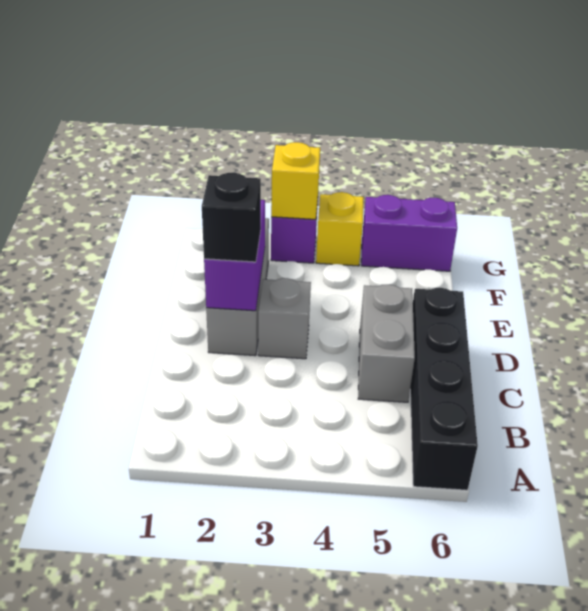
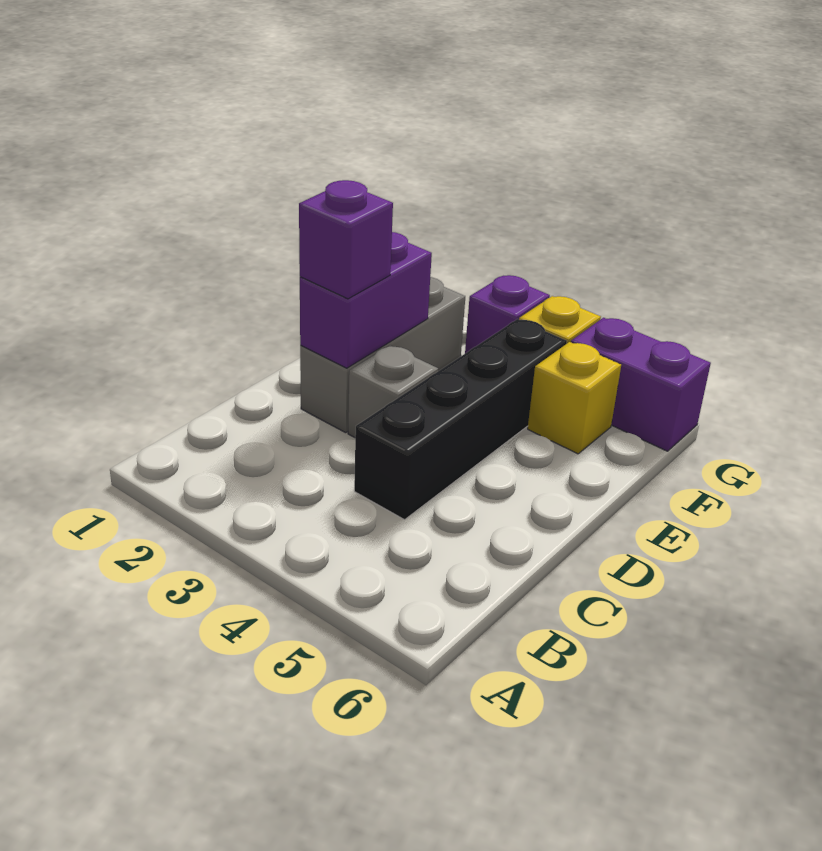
black brick A6:D6 level 1 -> black brick C4:F4 level 1
grey brick C5:D5 level 1 -> none
black brick D2 level 3 -> purple brick D2 level 3
yellow brick G3 level 2 -> yellow brick F5 level 1

